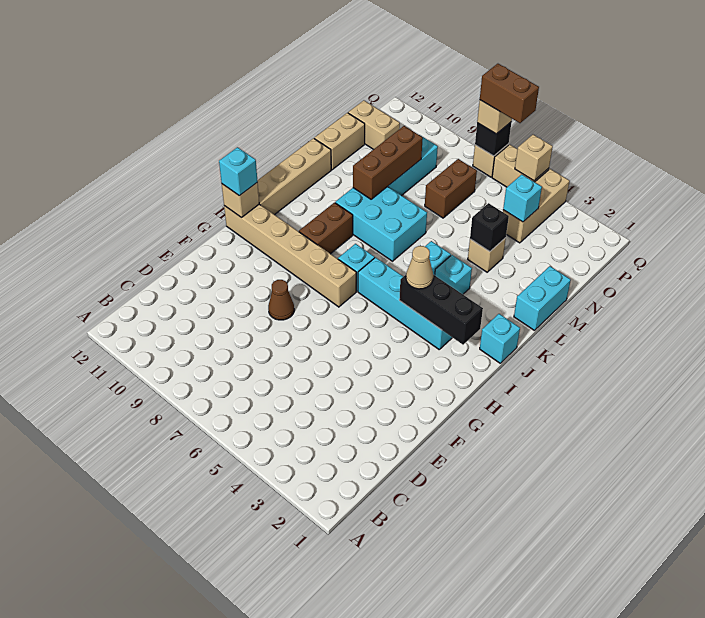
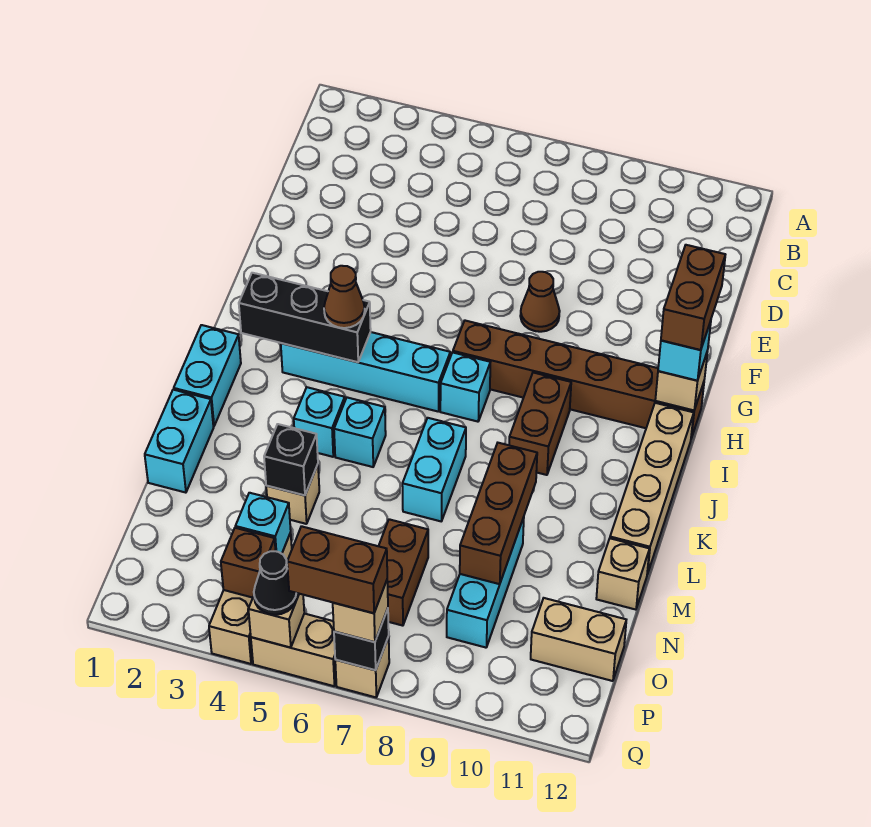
none -> brown brick G12:H12 level 4
tan brick H7:H12 level 1 -> brown brick H7:H12 level 1
tan cone I4 level 3 -> brown cone I4 level 3
cyan brick J1 level 1 -> cyan brick J1:K1 level 1
cyan brick K7:L9 level 1 -> cyan brick K7:L7 level 1
tan brick M12:N12 level 1 -> tan brick M12 level 1
none -> brown brick P4 level 2
none -> black cone Q5 level 3

